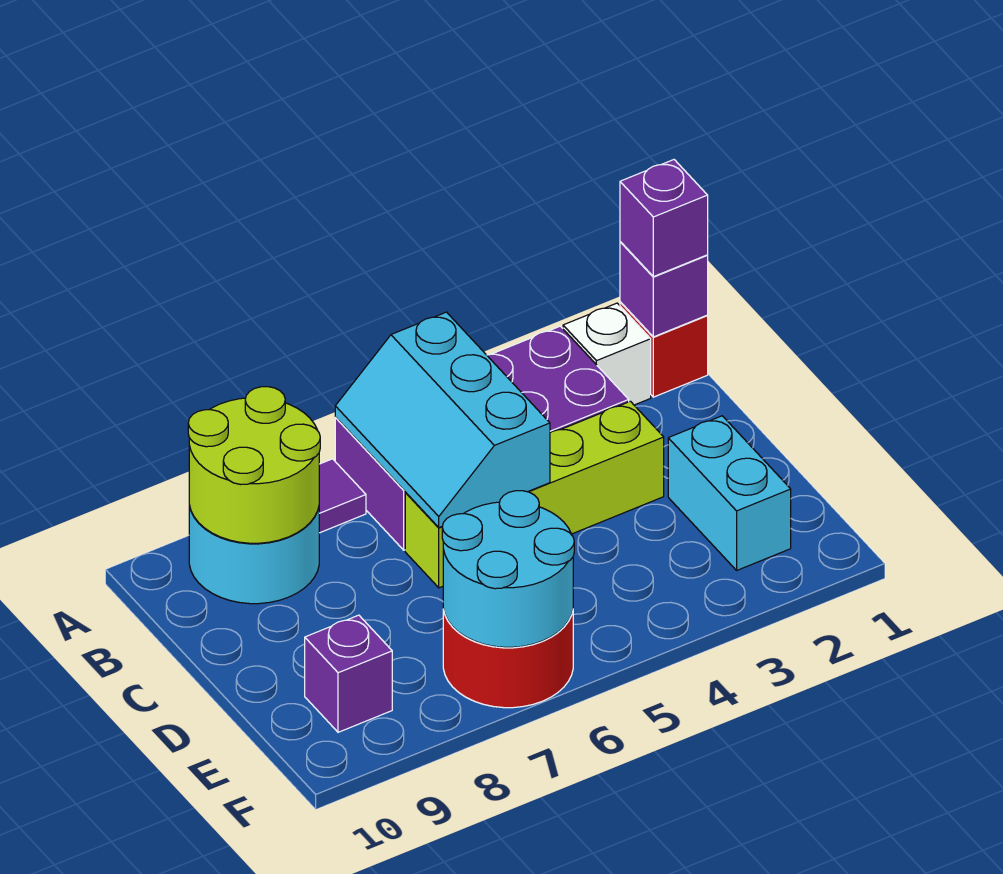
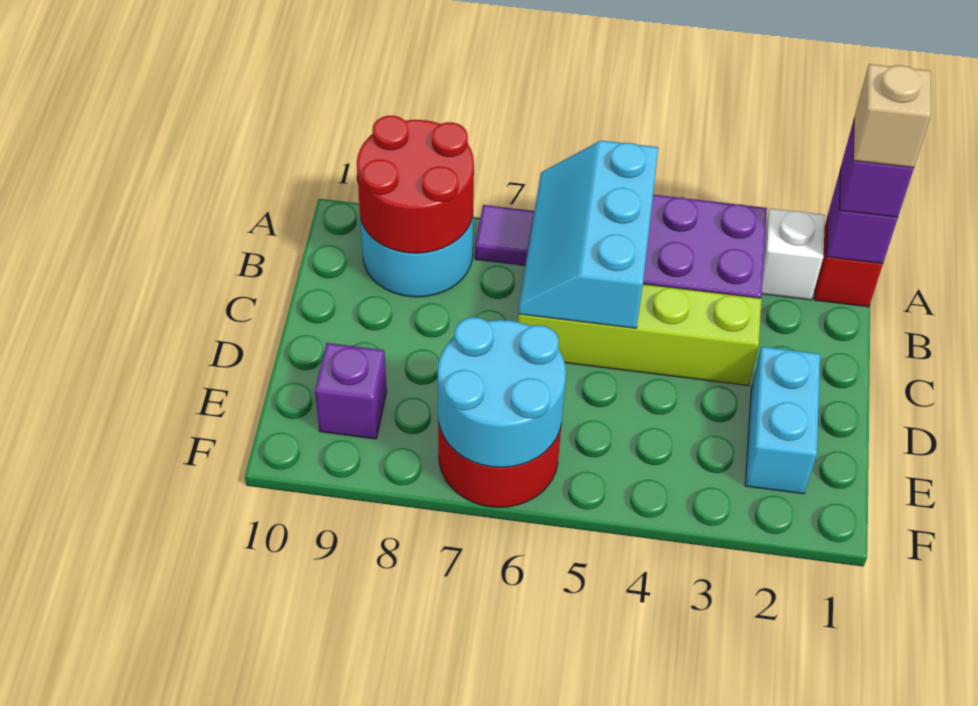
none -> tan brick A1 level 4
lime round brick A8:B9 level 2 -> red round brick A8:B9 level 2

